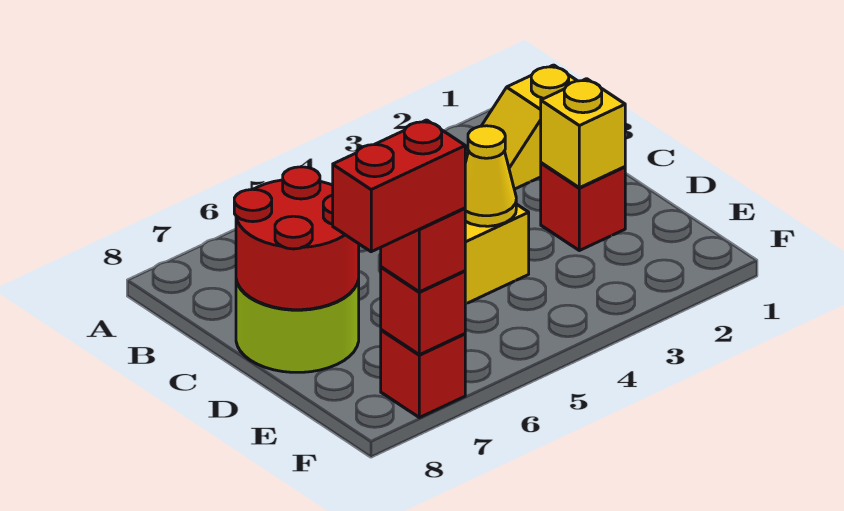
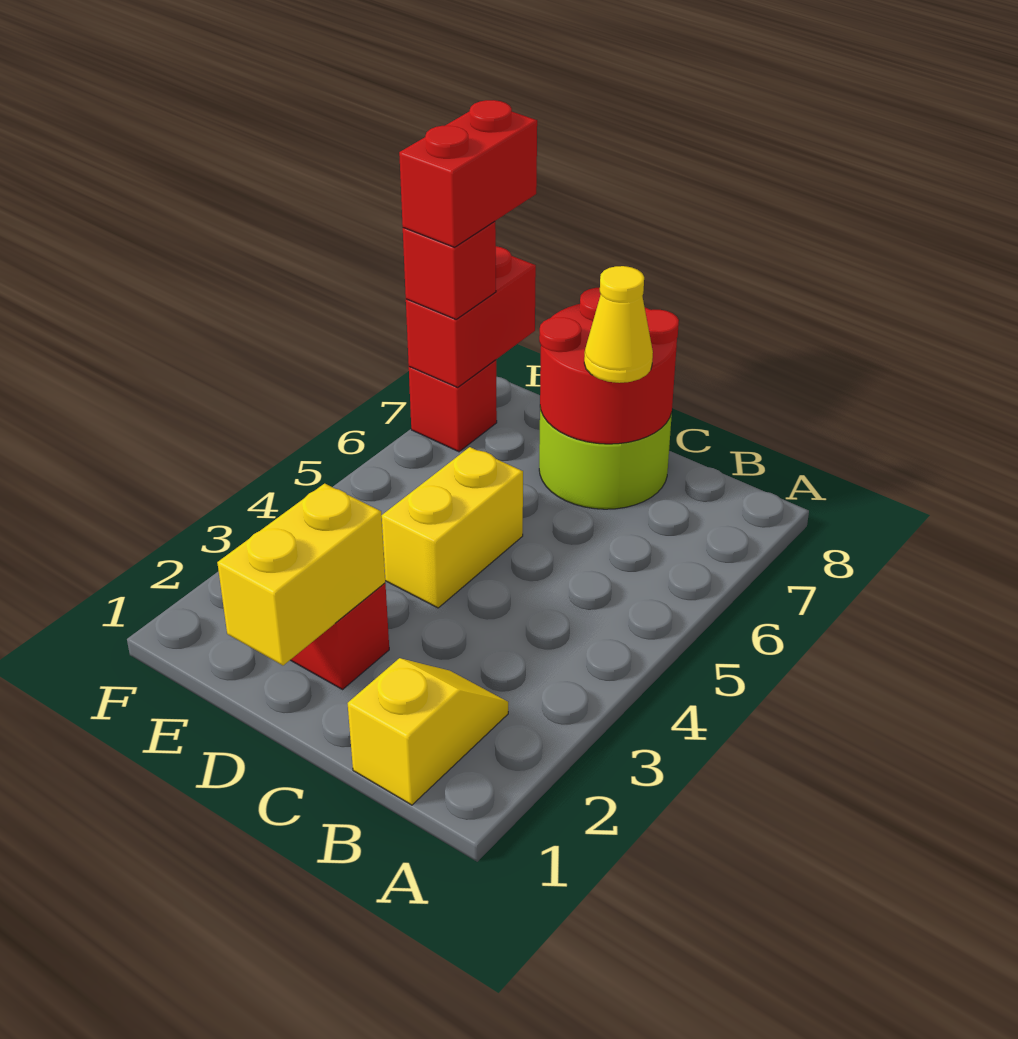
yellow brick D2 level 2 -> yellow brick D1:D2 level 2
yellow cone D4 level 2 -> yellow cone C7 level 3
red brick F7 level 2 -> red brick F7:F8 level 2

